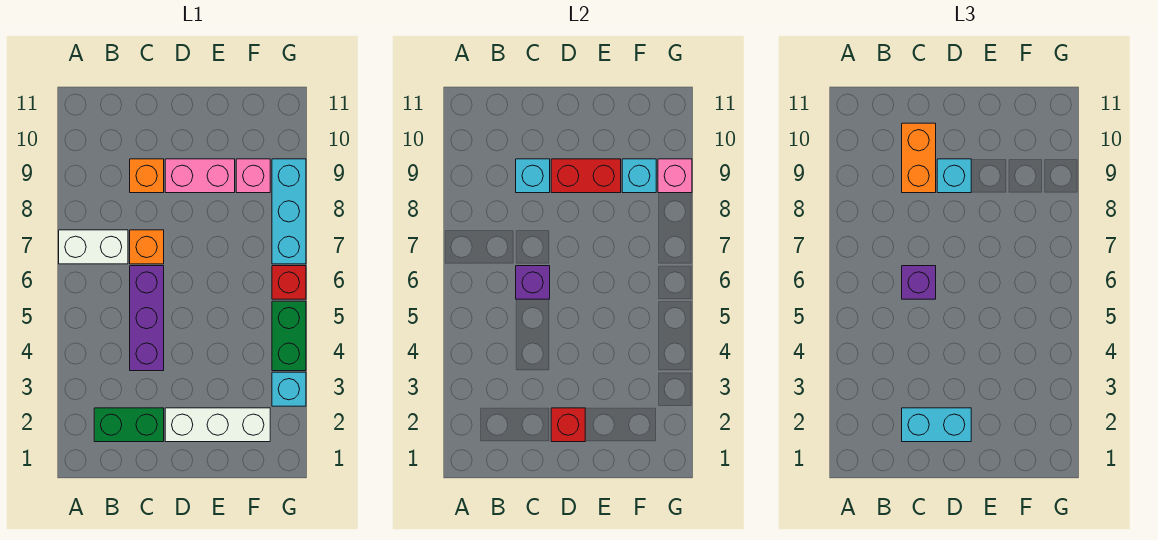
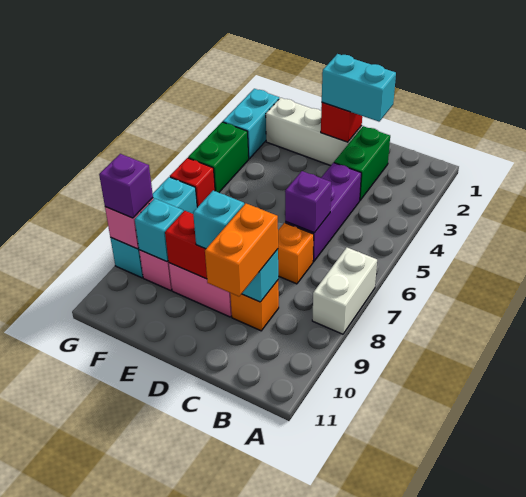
white brick A7:B7 level 1 -> white brick A7:A8 level 1
green brick B2:C2 level 1 -> green brick C2:C3 level 1
purple brick C6 level 3 -> purple brick G9 level 3
cyan brick G3 level 1 -> cyan brick G2:G3 level 1

